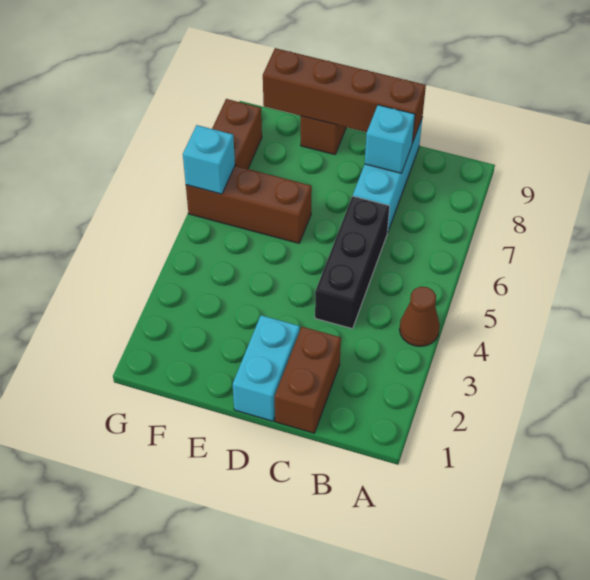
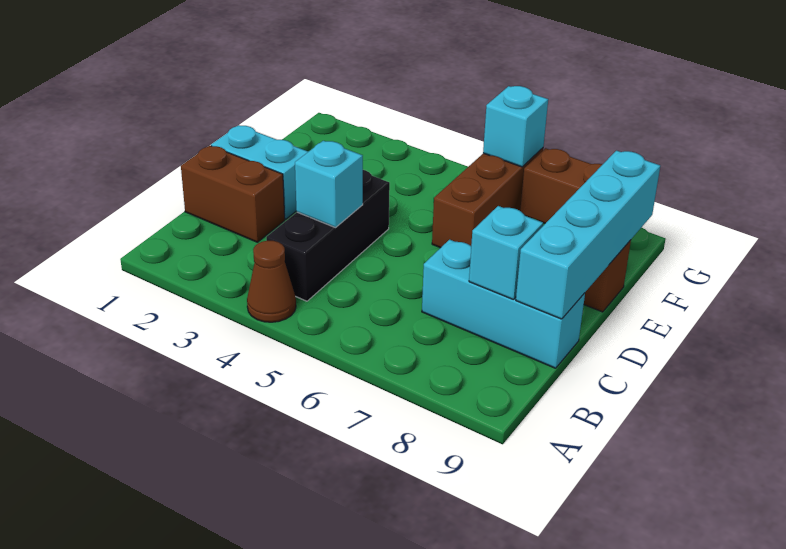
black brick C4:C6 level 1 -> black brick B4:D4 level 1
none -> cyan brick C4 level 2
brown brick C9:F9 level 2 -> cyan brick C9:F9 level 2

